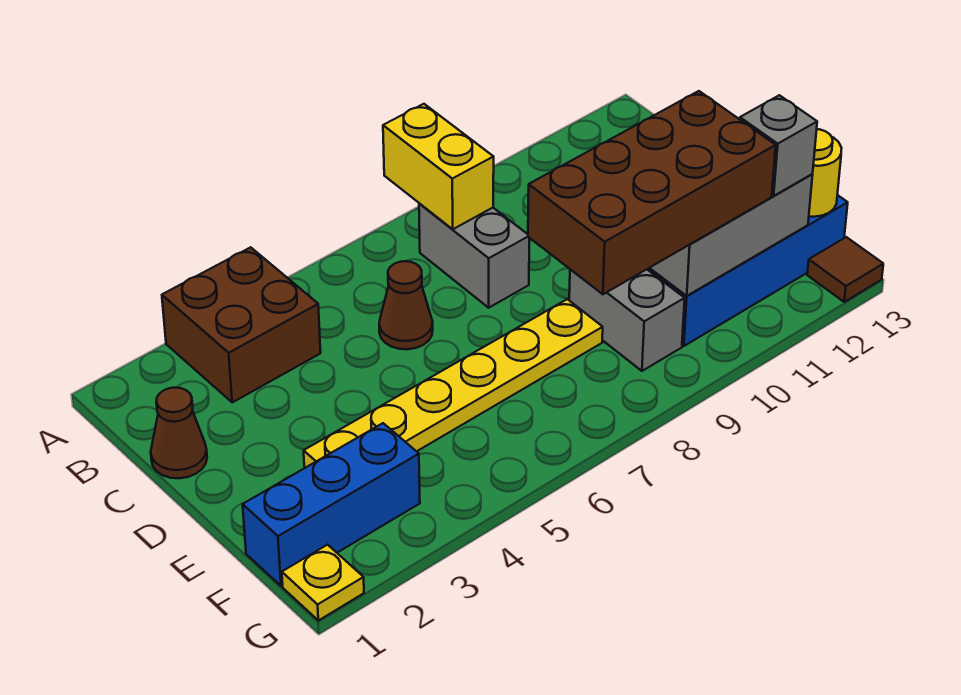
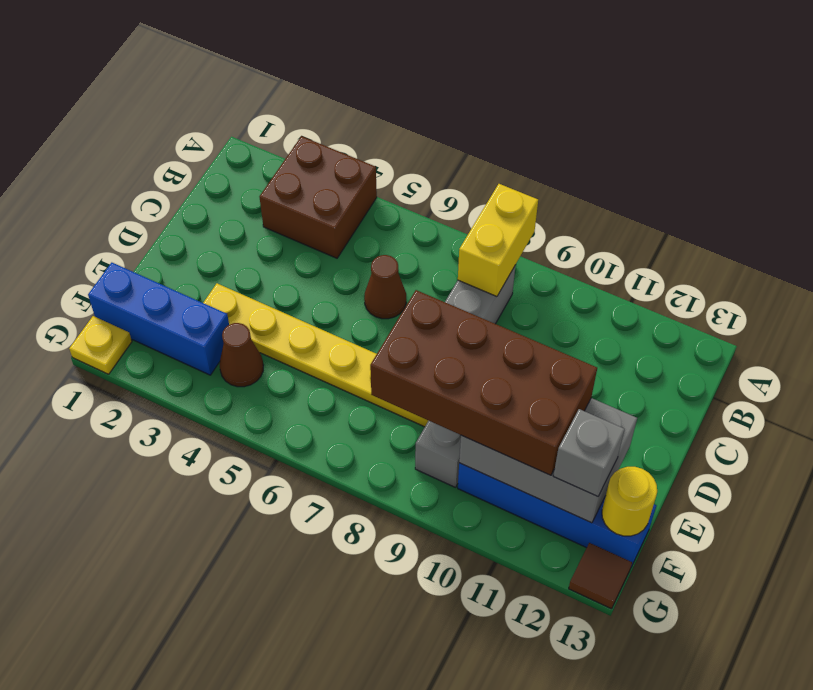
brown cone C1 level 1 -> brown cone F4 level 1

